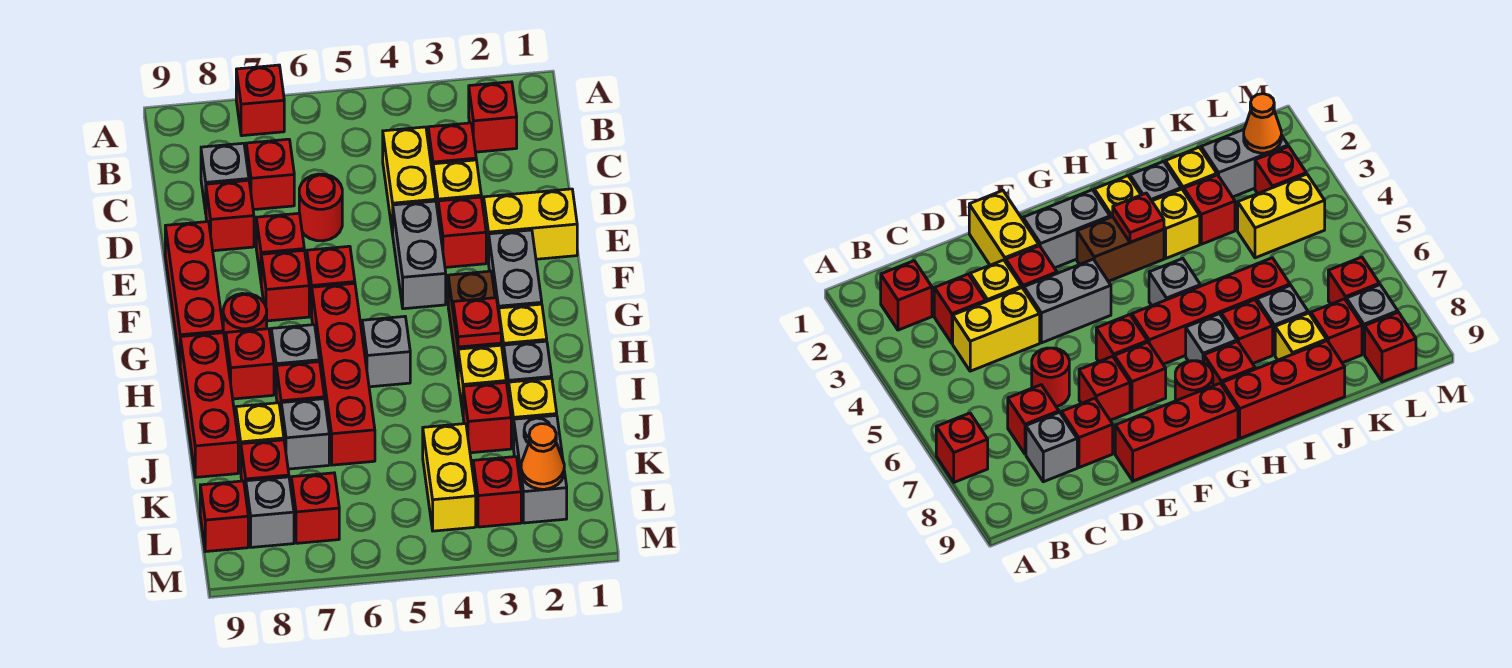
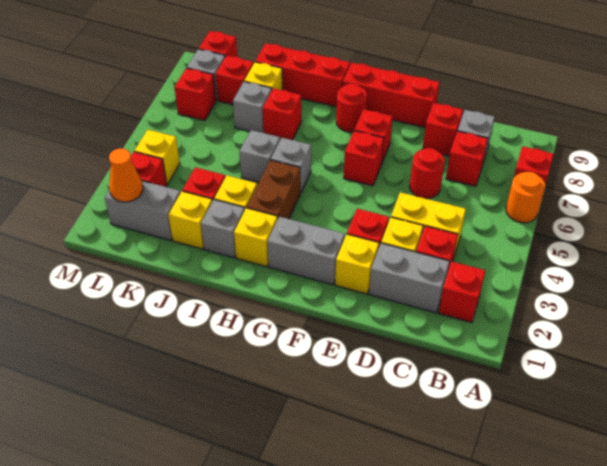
none -> orange round brick A6 level 1
yellow brick E1:E2 level 1 -> yellow brick E2 level 1
grey brick E4:F4 level 1 -> grey brick C2:D2 level 1
red brick E7 level 1 -> none
brown brick G3:H3 level 1 -> brown brick H3:H4 level 1
red brick G6:J6 level 1 -> none
red plate H3 level 2 -> none
grey brick H7 level 1 -> grey brick I5 level 1
red brick H8 level 1 -> none
yellow brick K4:L4 level 1 -> yellow brick L4 level 1

